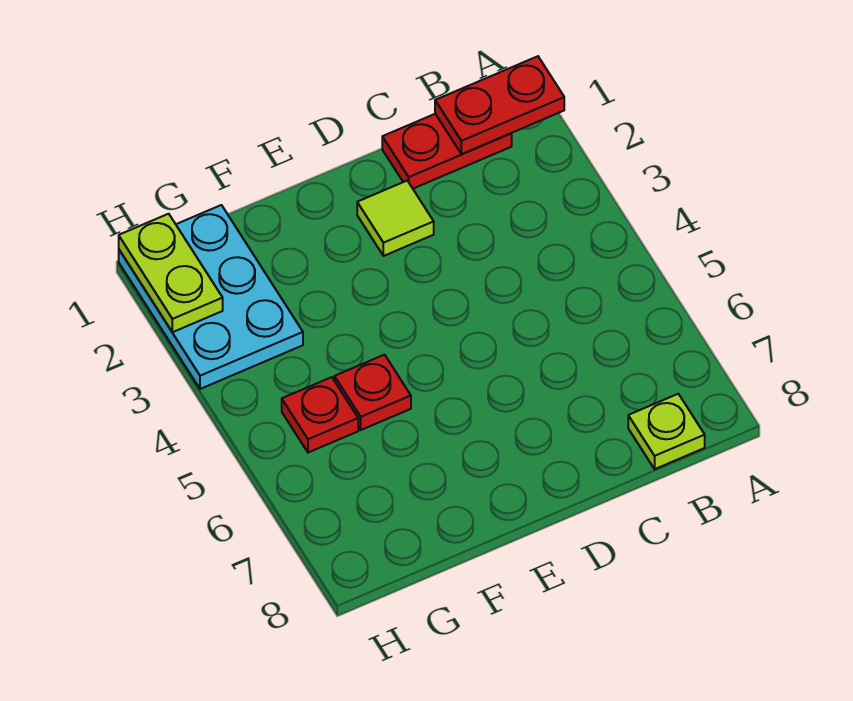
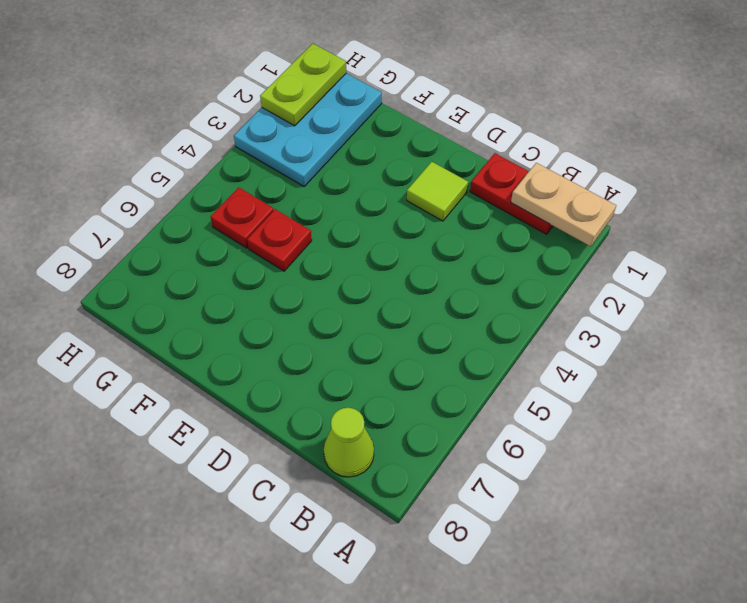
red plate A1:B1 level 2 -> tan plate A1:B1 level 2
lime plate B8 level 1 -> lime cone B8 level 1

